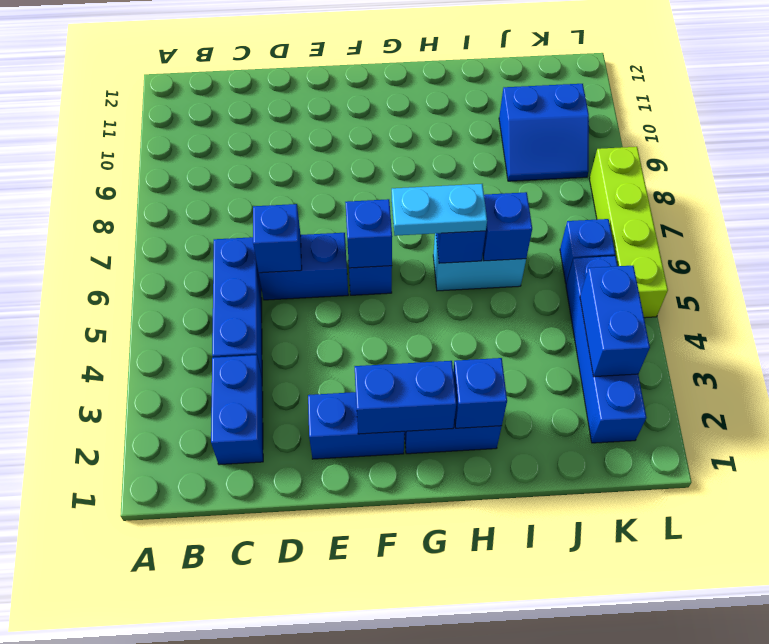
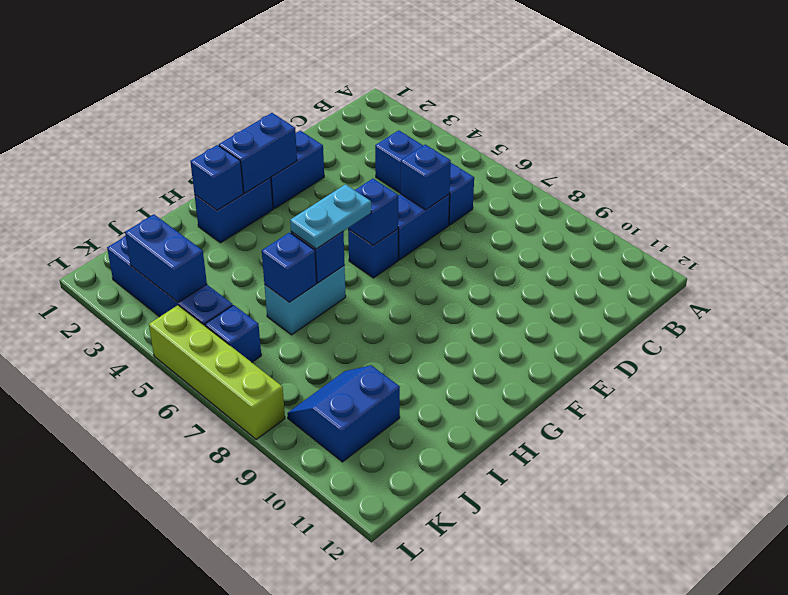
blue brick C2:C3 level 1 -> none

